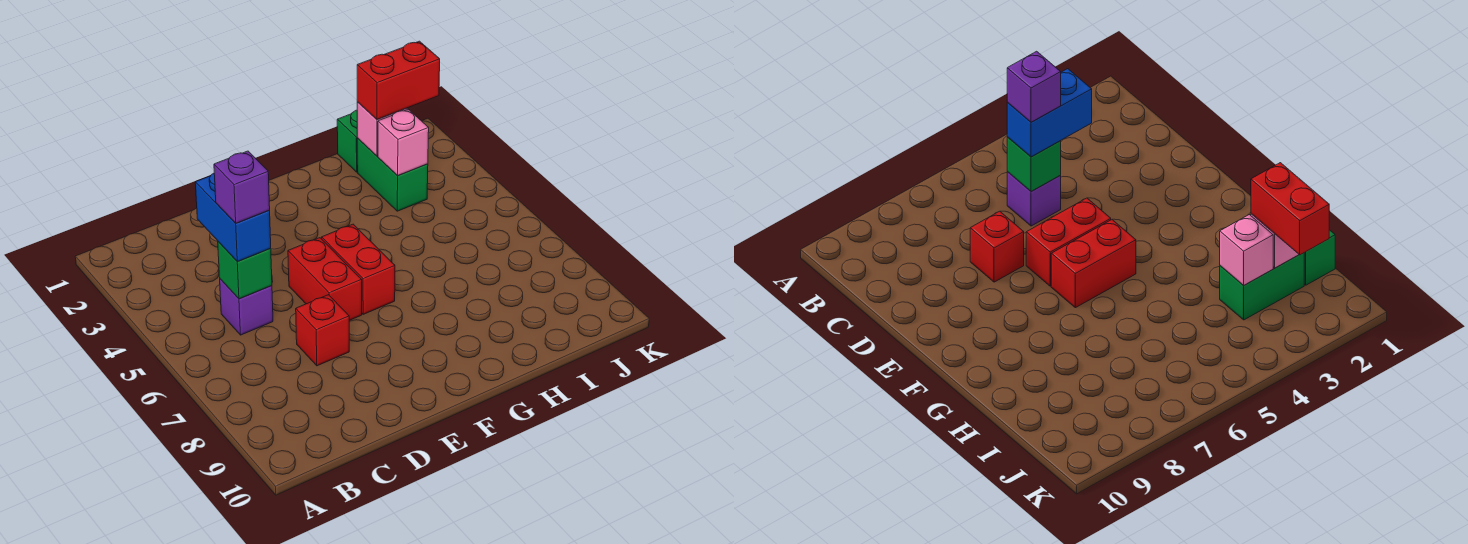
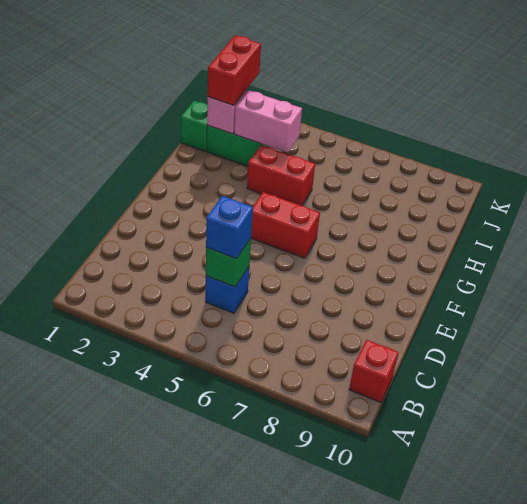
blue brick C4:C5 level 3 -> blue brick C5 level 3
purple brick C5 level 1 -> blue brick C5 level 1
purple brick C5 level 4 -> none
red brick D7 level 1 -> red brick B10 level 1
red brick E5:E6 level 1 -> red brick H4:H5 level 1
pink brick I3 level 2 -> pink brick I3:I4 level 2

